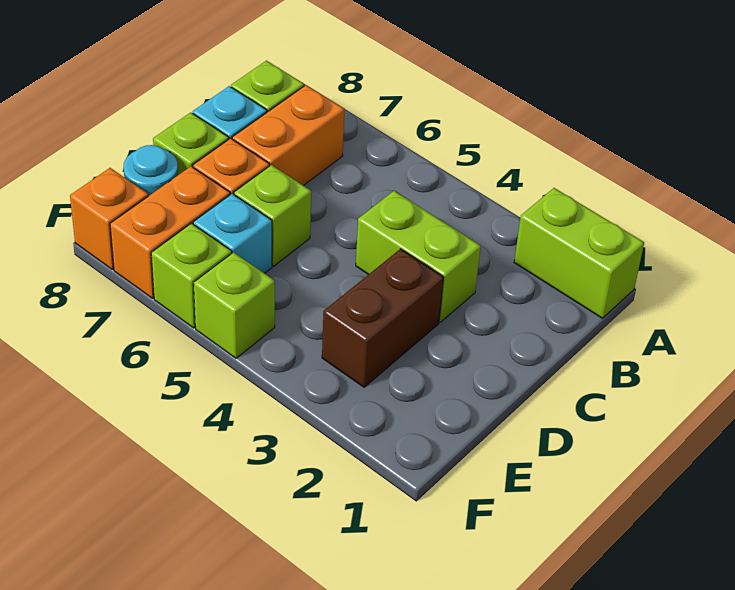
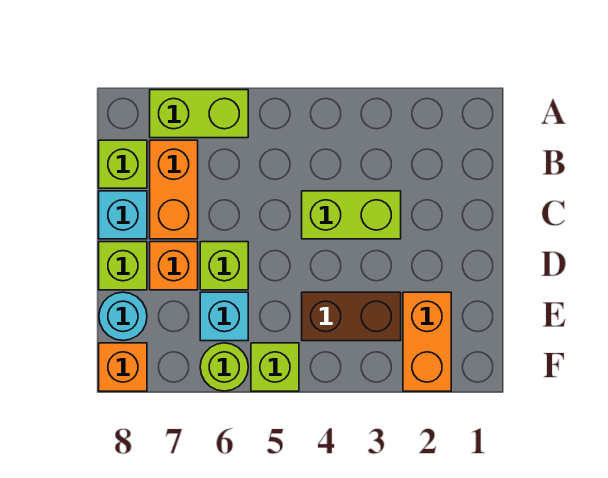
lime brick A1:A2 level 1 -> lime brick A6:A7 level 1
brown brick D3:E3 level 1 -> brown brick E3:E4 level 1
orange brick E7:F7 level 1 -> orange brick E2:F2 level 1
lime brick F6 level 1 -> lime round brick F6 level 1

